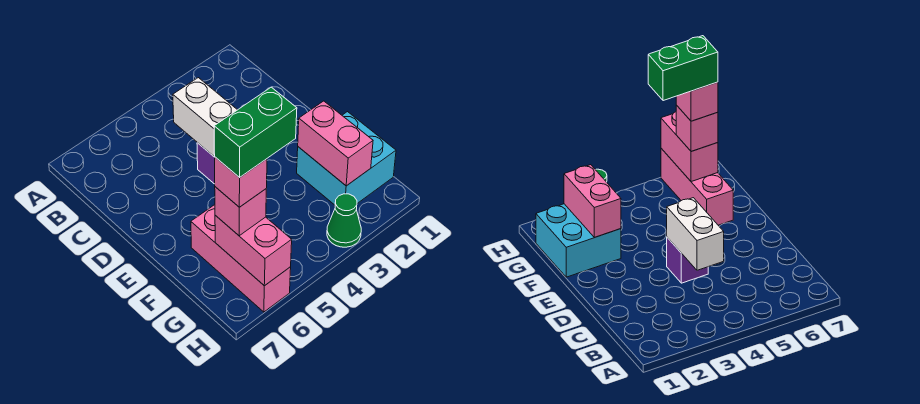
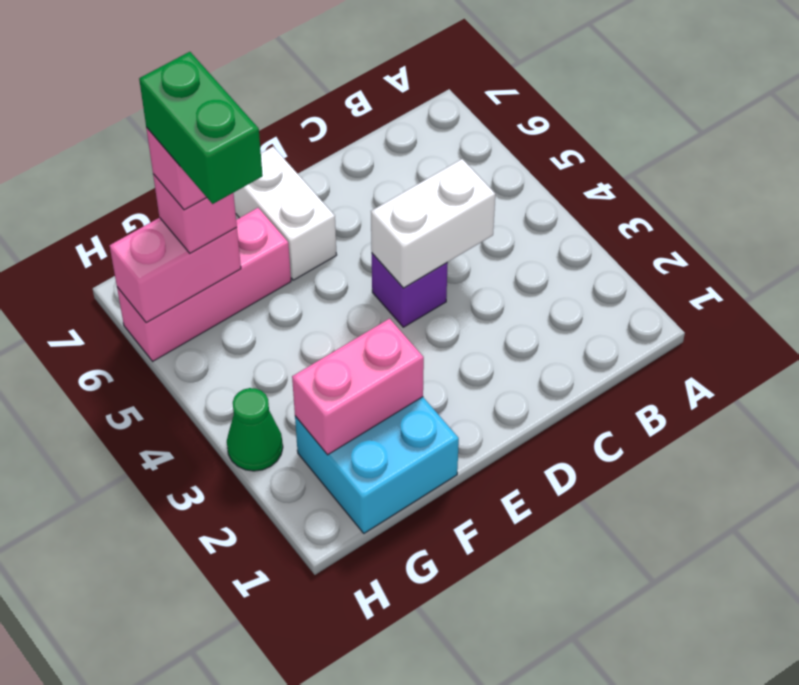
none -> white brick E6:E7 level 1

